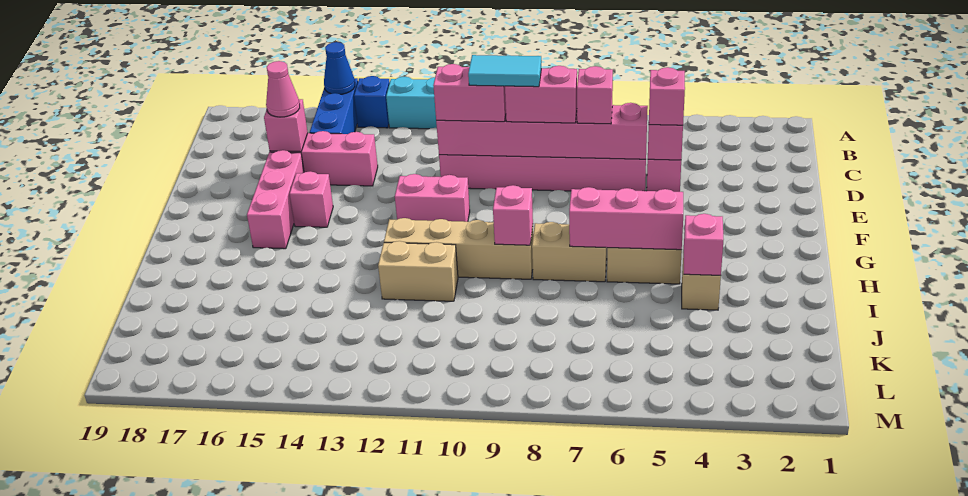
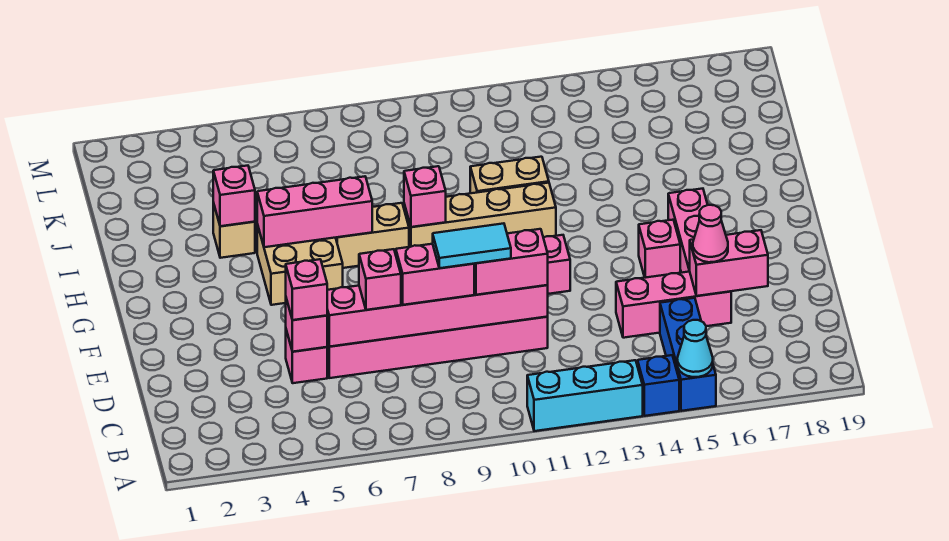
blue cone A15 level 2 -> cyan cone A15 level 2
pink brick D16 level 2 -> pink brick D16:D17 level 2

